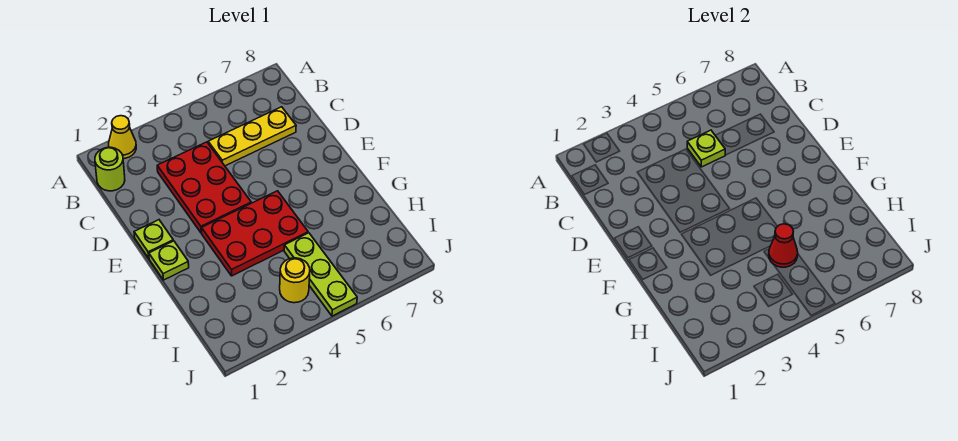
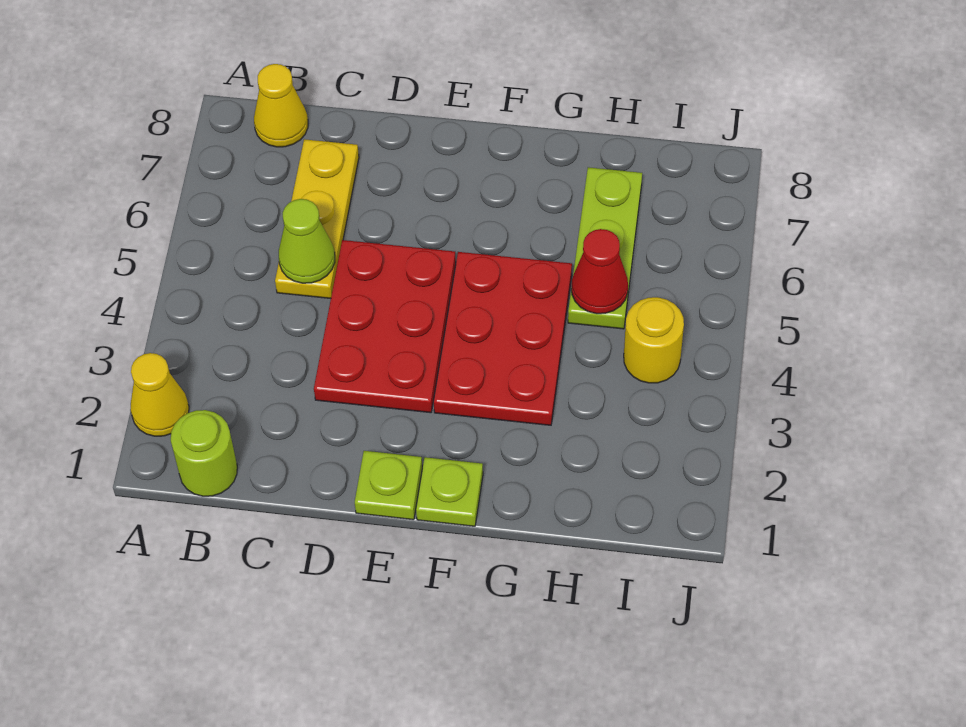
none -> yellow cone B8 level 1
red plate C3:E4 level 1 -> red plate D3:E5 level 1
lime plate C5 level 2 -> lime cone C5 level 2
lime plate H5:J5 level 1 -> lime plate H5:H7 level 1

